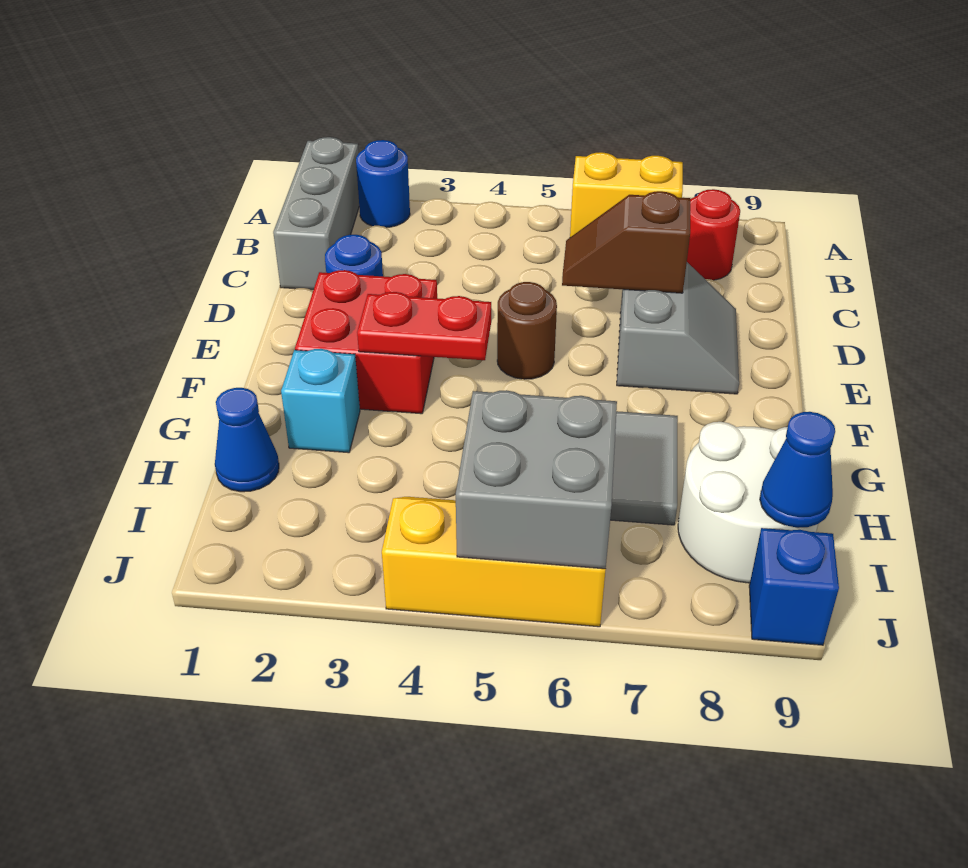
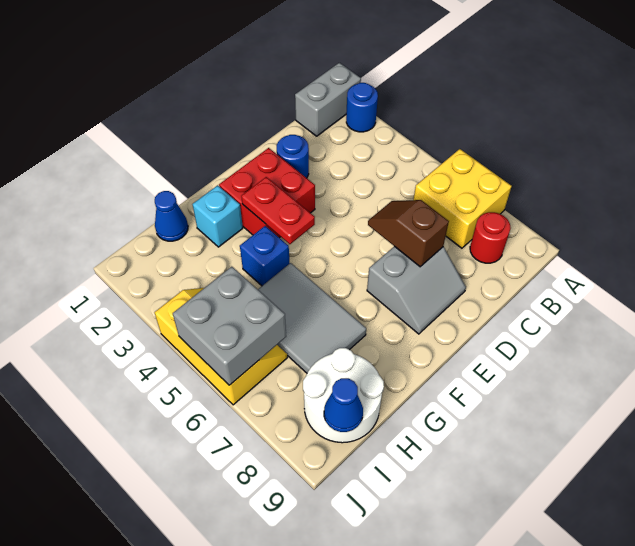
grey brick A1:C1 level 1 -> grey brick A1:B1 level 1
yellow brick A6:A7 level 1 -> yellow brick A6:B7 level 1
brown round brick E5 level 1 -> none
blue brick J9 level 1 -> blue brick G4 level 1

